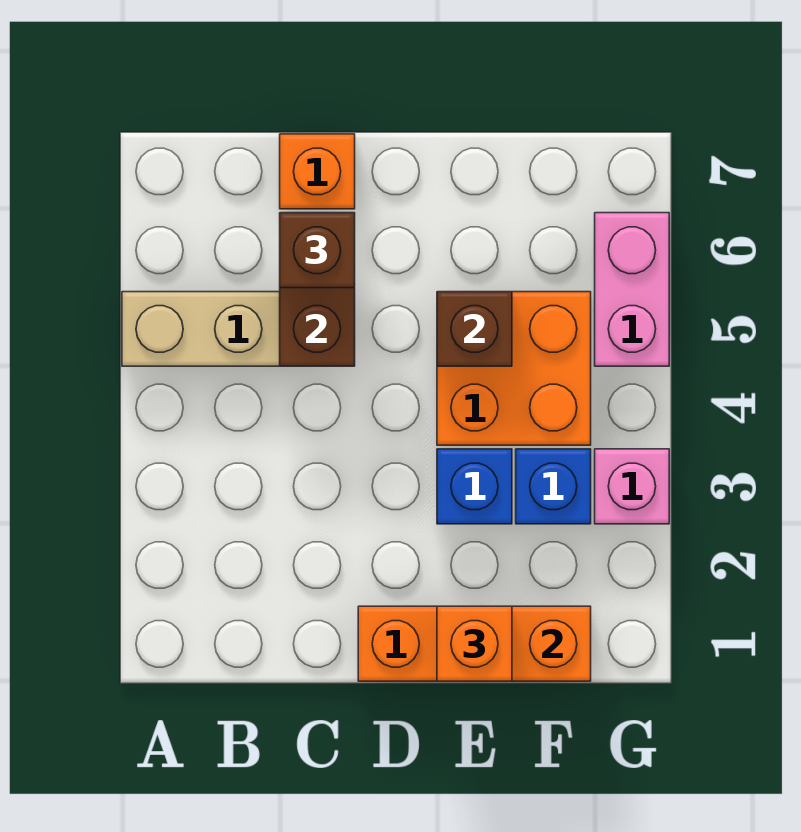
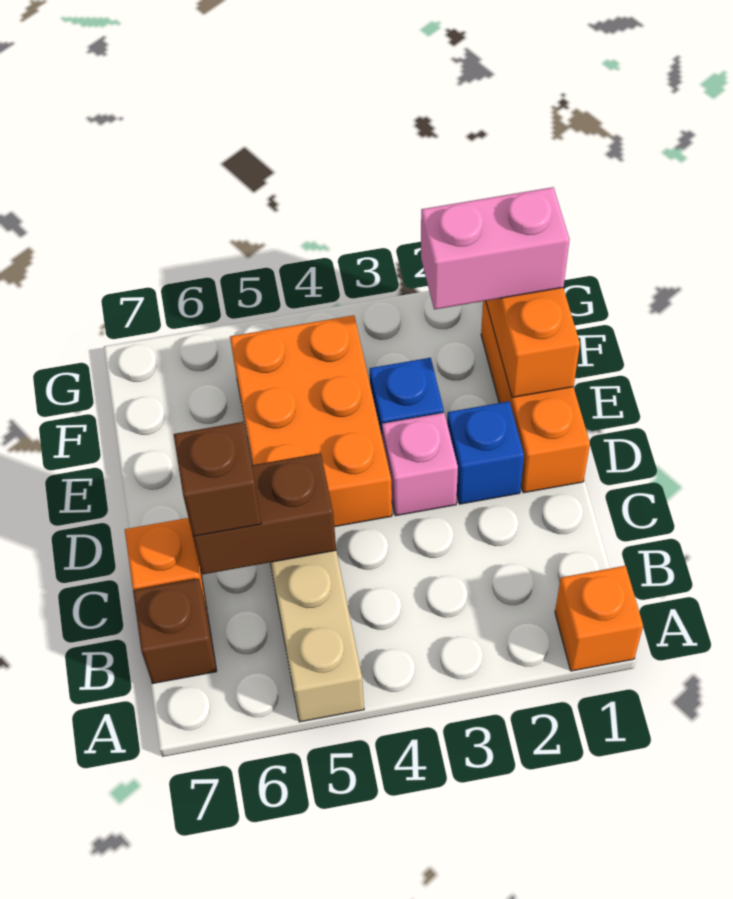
orange brick E1 level 3 -> orange brick A1 level 1
orange brick E4:F5 level 1 -> orange brick D4:F5 level 1
brown brick E5 level 2 -> brown brick B7 level 1
blue brick F3 level 1 -> blue brick D2 level 1
pink brick G3 level 1 -> pink brick D3 level 1
pink brick G5:G6 level 1 -> pink brick F1:F2 level 3

